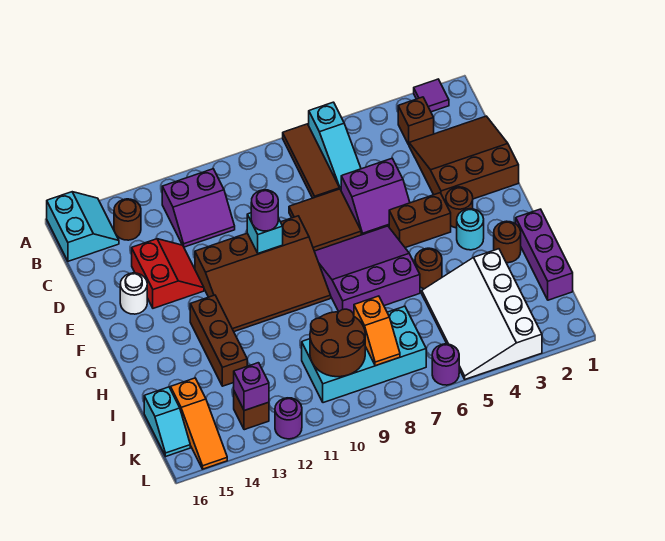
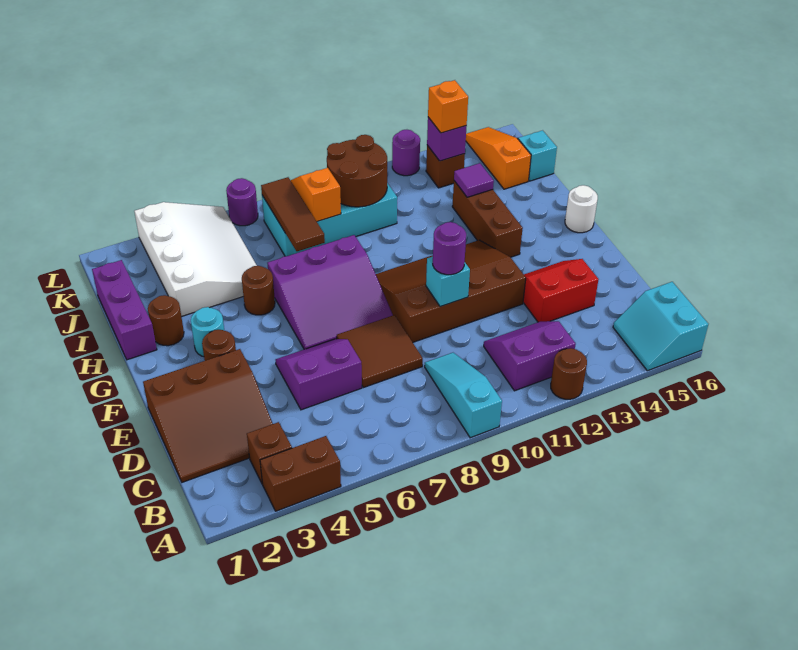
purple tile A2 level 1 -> purple tile I13 level 2
cyan slope A6:C6 level 1 top A -> cyan slope A9:C9 level 1 top A
brown tile A7:C7 level 1 -> brown tile I7:K7 level 2
brown round brick B14 level 1 -> brown round brick A12 level 1
red slope D13:E14 level 1 top 14 -> red slope D13:E14 level 1 top D
white round brick E15 level 1 -> white round brick G16 level 1
brown brick F4:F5 level 1 -> brown brick A3:A4 level 1
none -> orange brick K13 level 3

